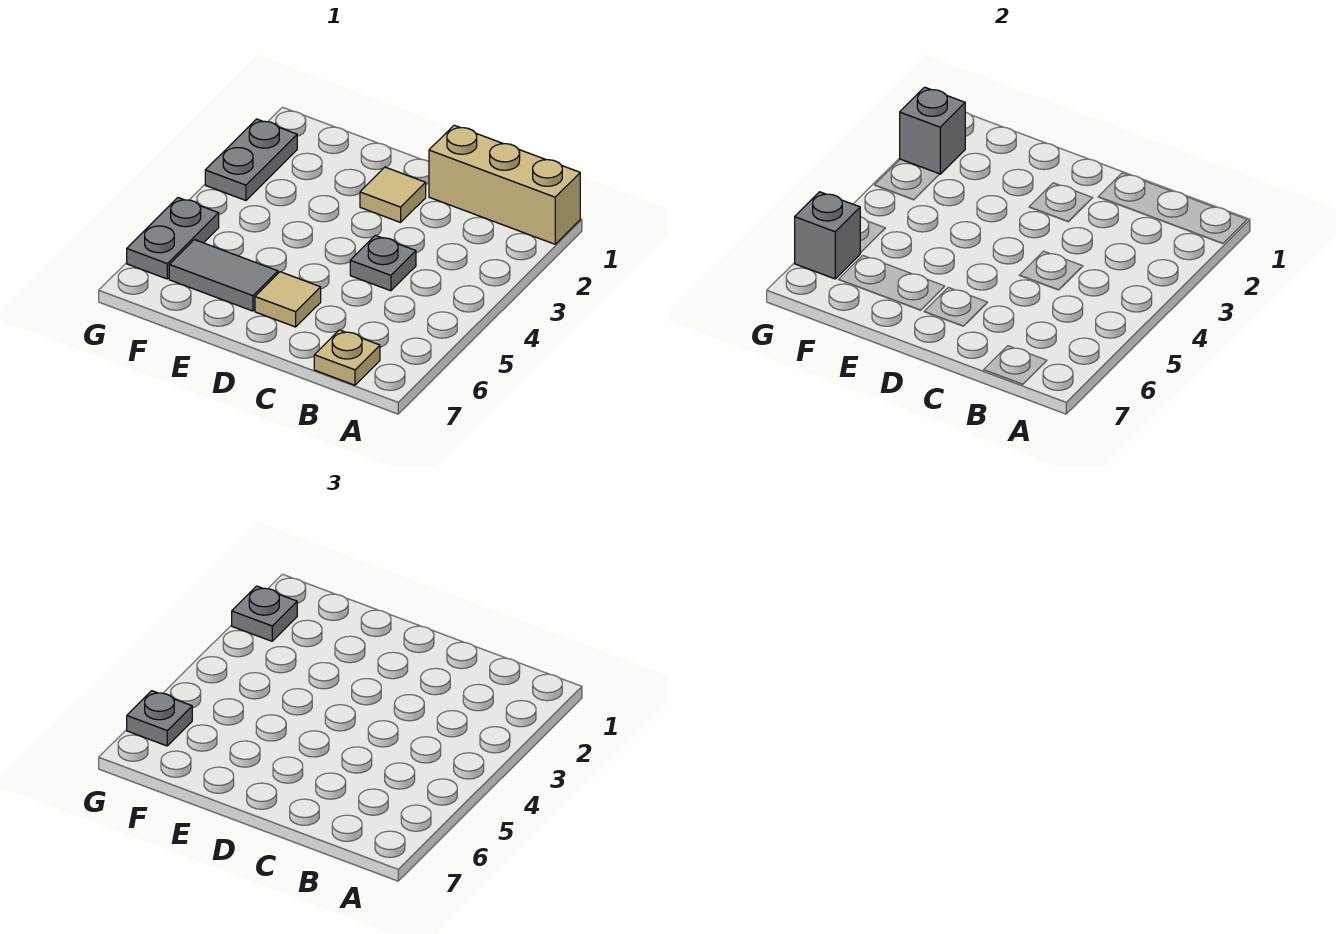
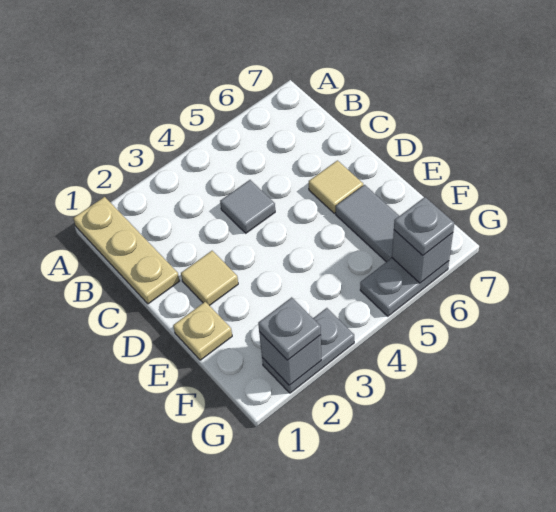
tan brick A1:C1 level 1 -> tan plate A1:C1 level 1
tan plate B7 level 1 -> tan plate E1 level 1
grey plate C4 level 1 -> grey tile C4 level 1

